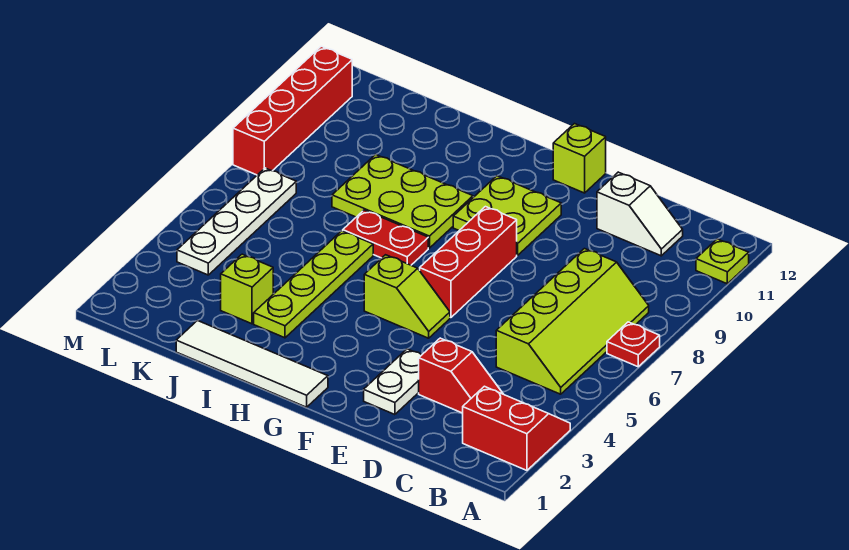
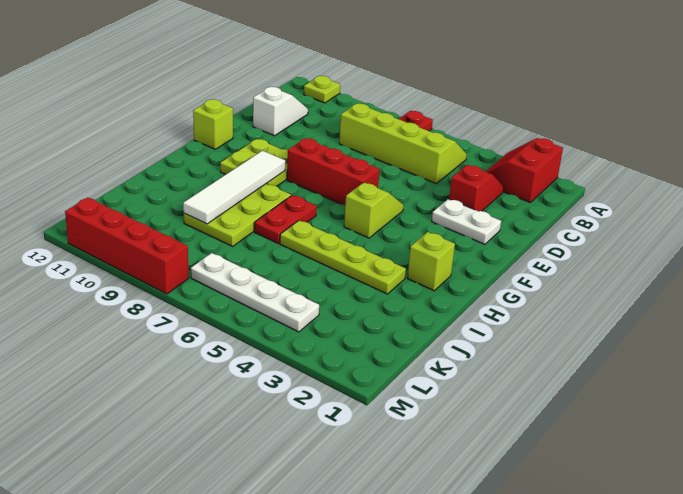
white tile G1:J1 level 1 -> white tile G9:J9 level 2
lime brick J3 level 1 -> lime brick H2 level 1

